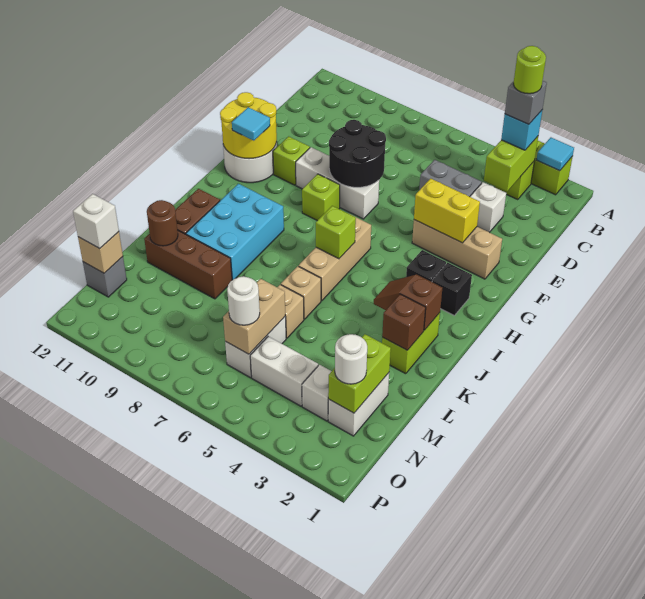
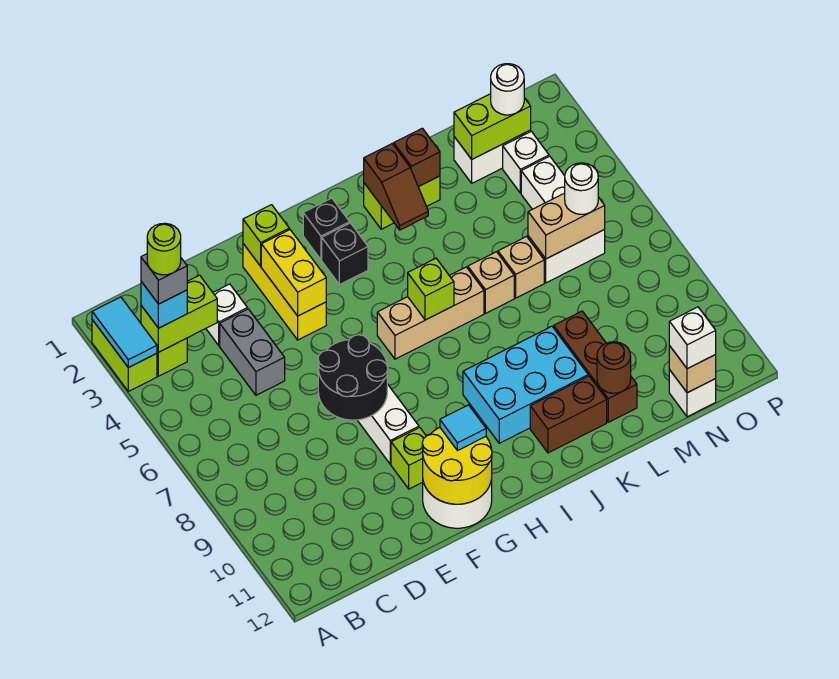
cyan tile A2 level 2 -> cyan tile A2:A3 level 2
tan brick F2:F4 level 1 -> yellow brick F2:F4 level 1
lime brick G8 level 1 -> lime brick F2 level 2
grey brick N12 level 1 -> white brick N12 level 1

